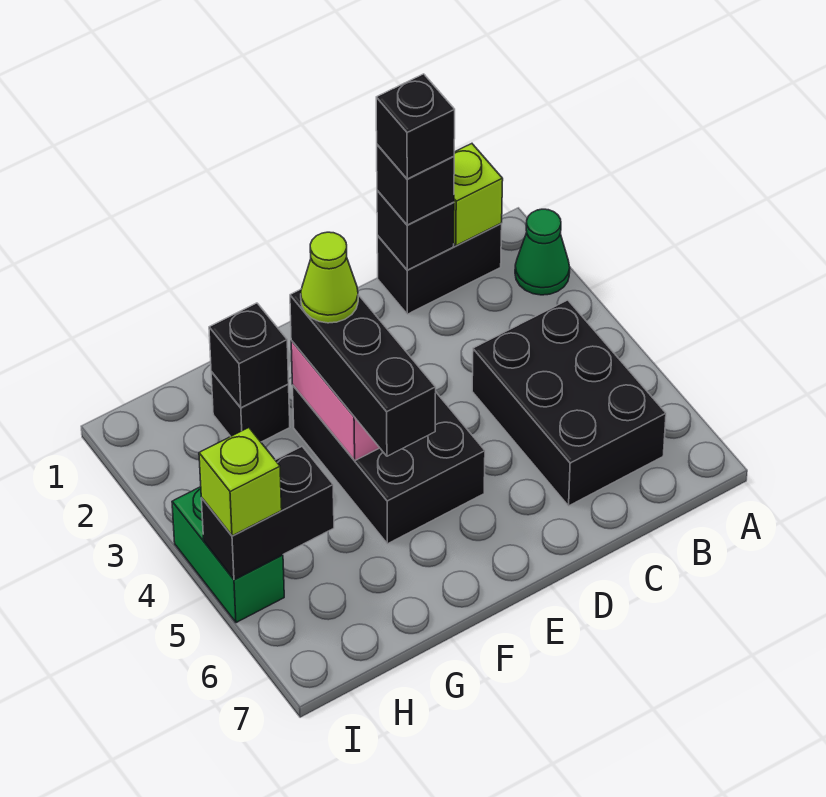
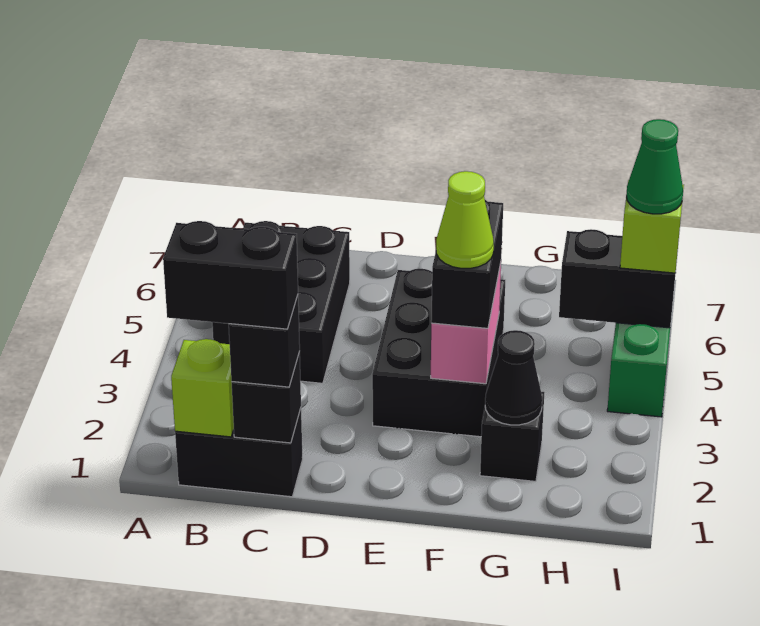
green cone A2 level 1 -> green cone I5 level 4
black brick C1 level 4 -> black brick B1:C1 level 4
black brick F3:F5 level 3 -> black brick F3:F4 level 3
black brick G2 level 2 -> black cone G2 level 2

